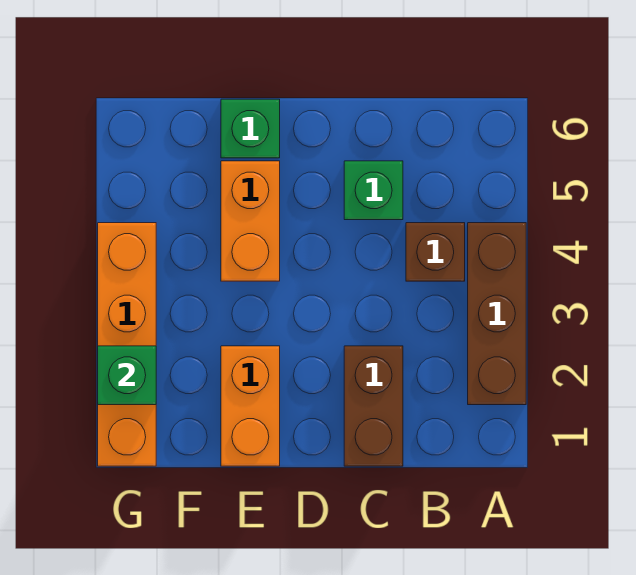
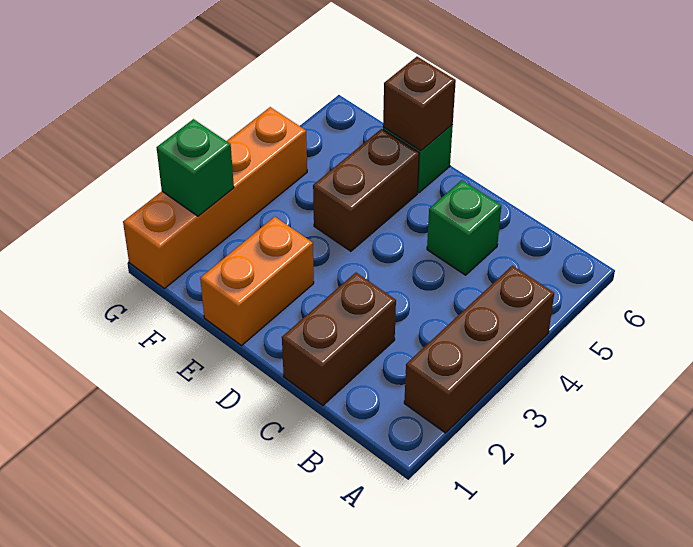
brown brick B4 level 1 -> brown brick E6 level 2
orange brick E4:E5 level 1 -> brown brick E4:E5 level 1

